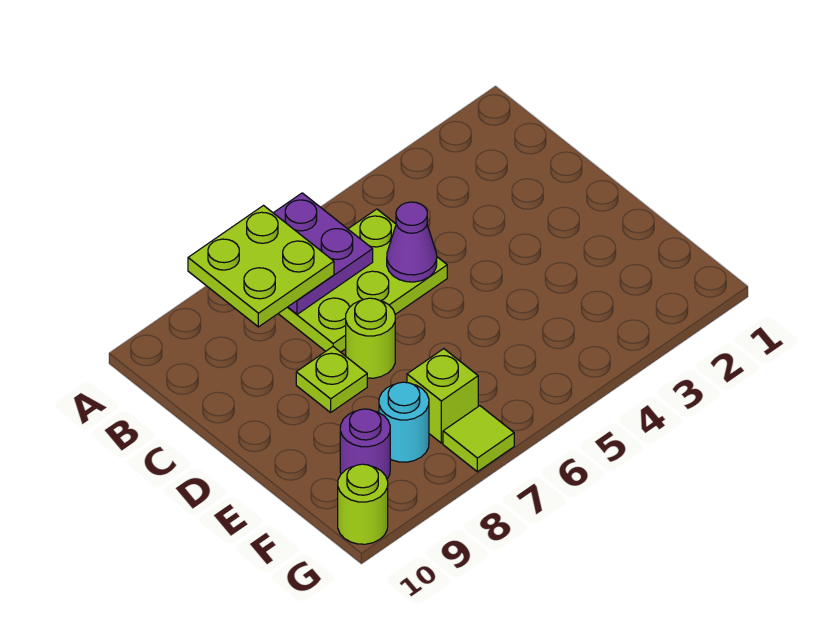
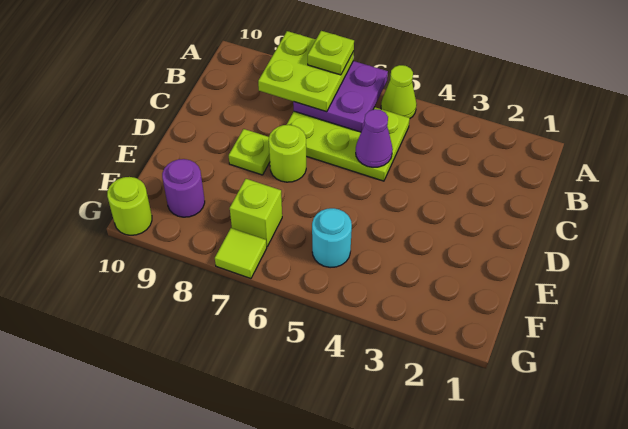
none -> lime cone A5 level 1
none -> lime plate A7 level 4
cyan round brick F8 level 1 -> cyan round brick F5 level 1

